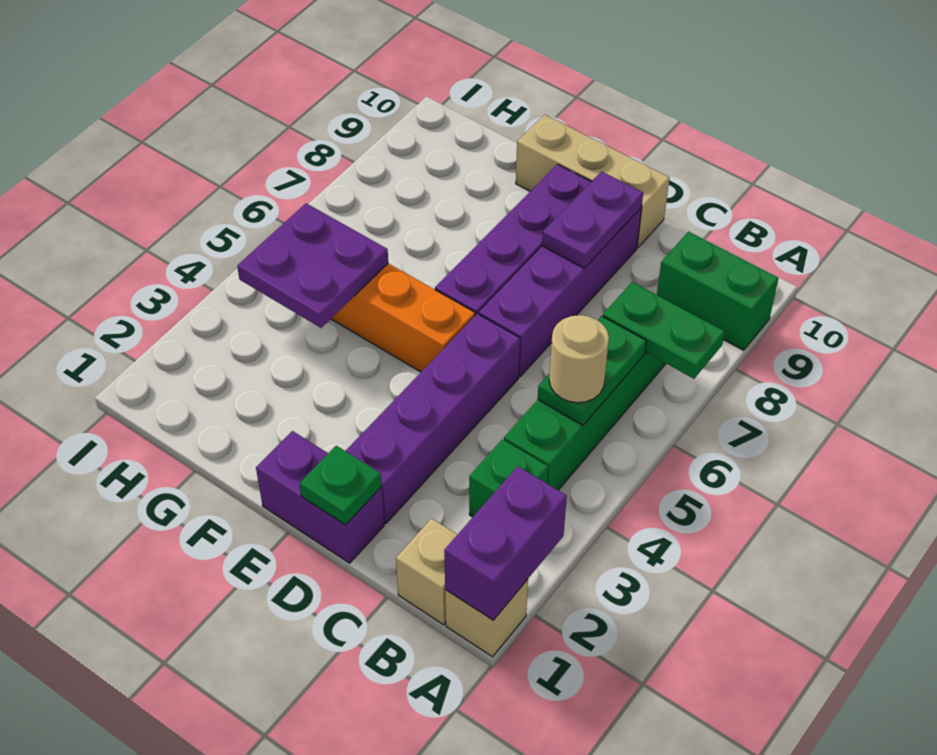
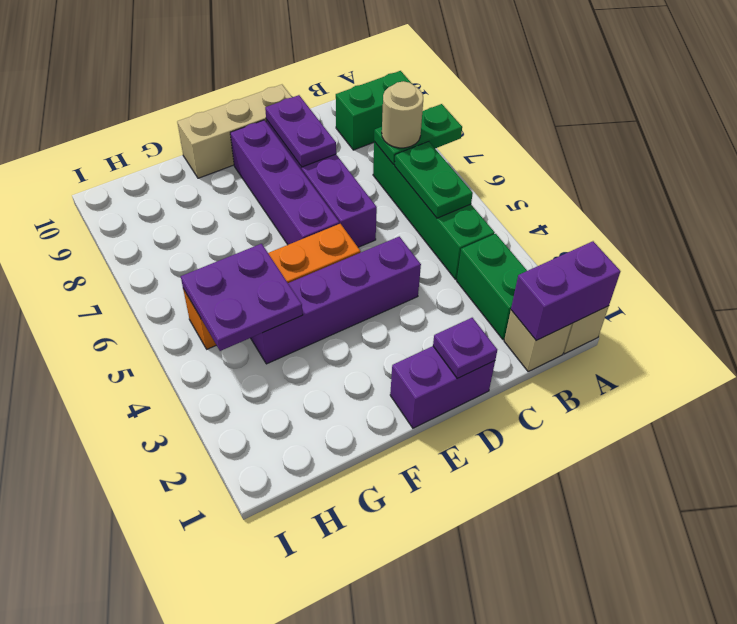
purple brick A1:A2 level 2 -> purple brick A1:B1 level 2
green brick B3 level 1 -> green brick B2:B3 level 1
tan round brick B5 level 3 -> tan round brick B7 level 3
green plate D1 level 2 -> purple plate D1 level 2
purple brick D2:D5 level 1 -> purple brick D4:G4 level 1

